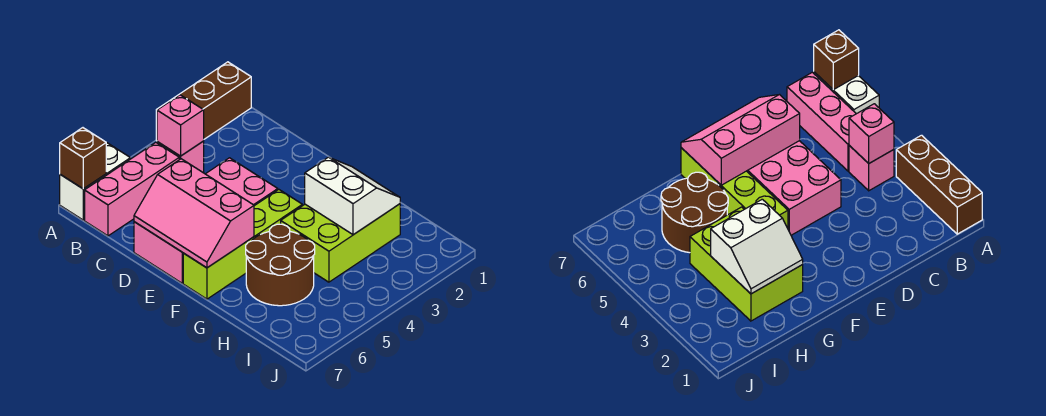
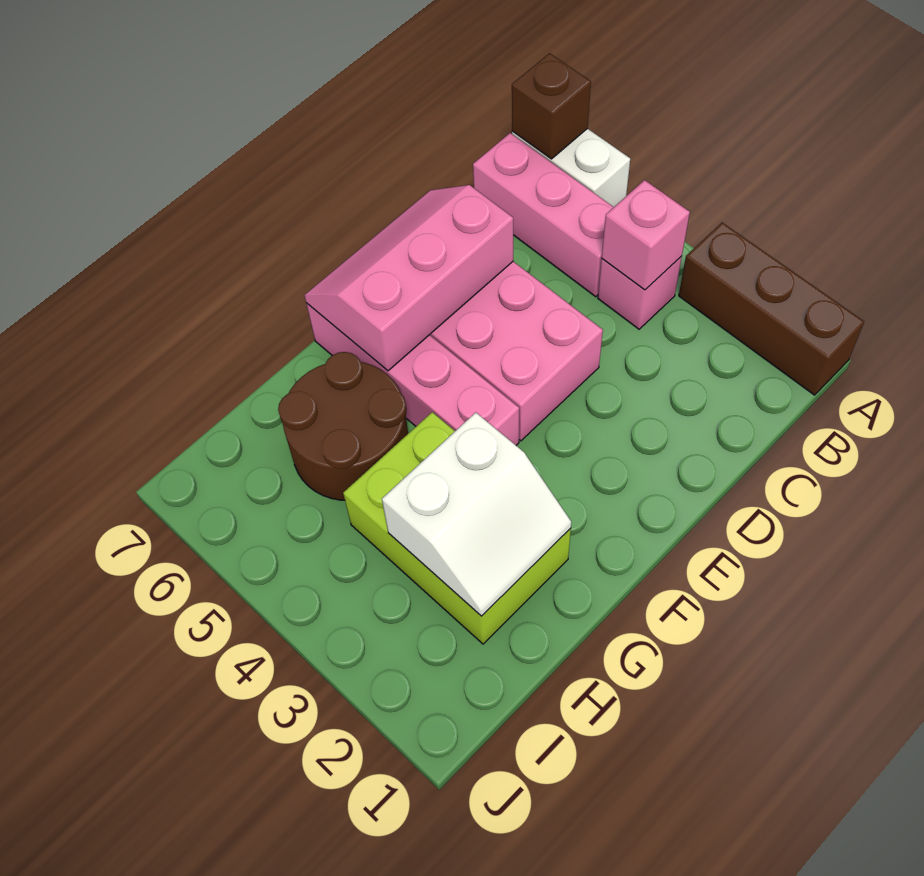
lime brick F4:F7 level 1 -> pink brick F4:F7 level 1

